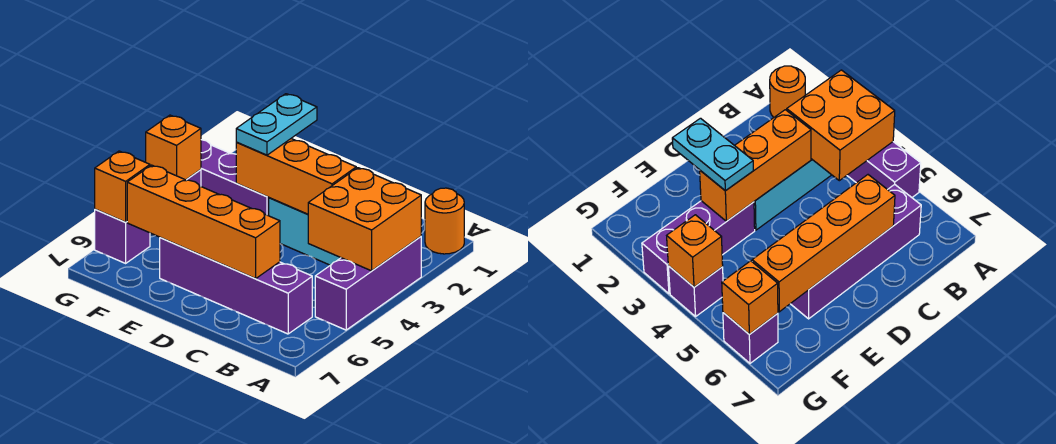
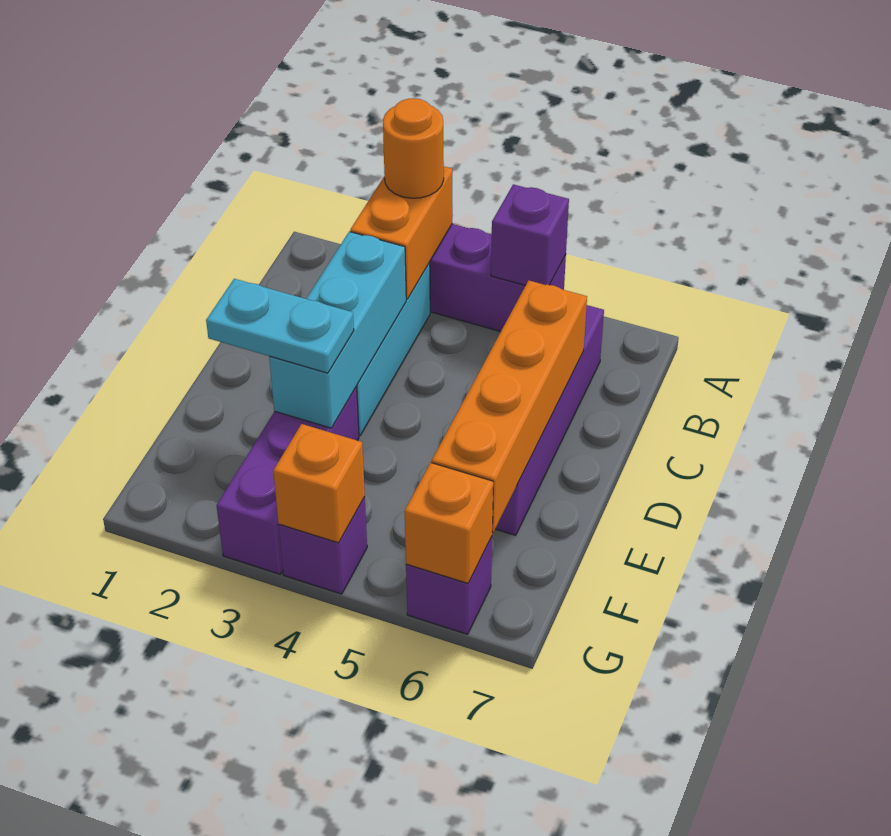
orange round brick A1 level 1 -> orange round brick A3 level 3
orange brick A3:B4 level 2 -> orange brick A3:B3 level 2
none -> purple brick A5 level 2
orange brick C3:E3 level 2 -> cyan brick C3:E3 level 2

